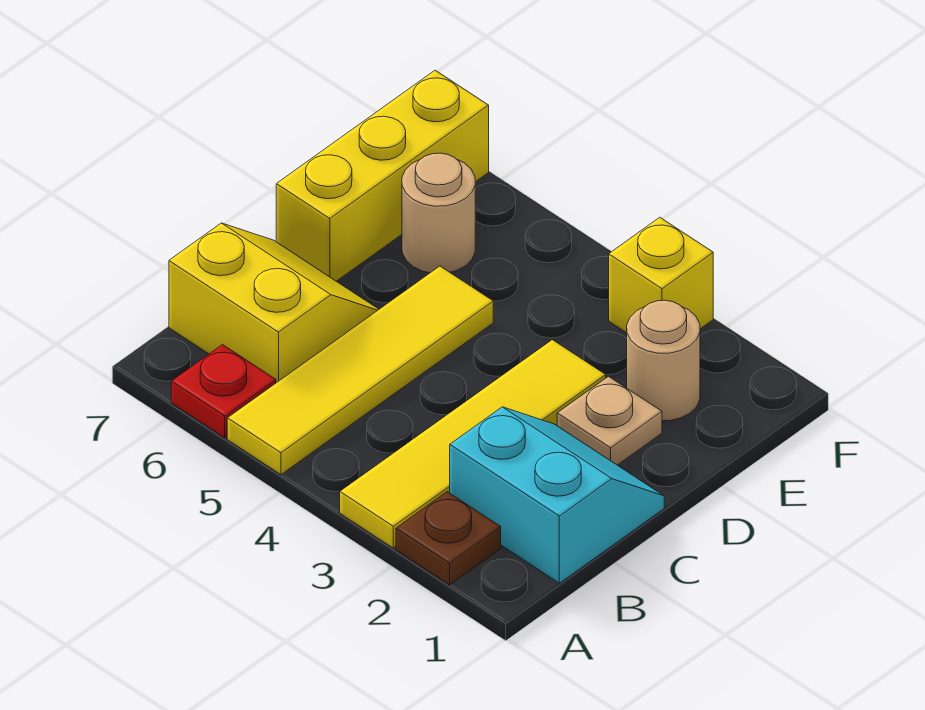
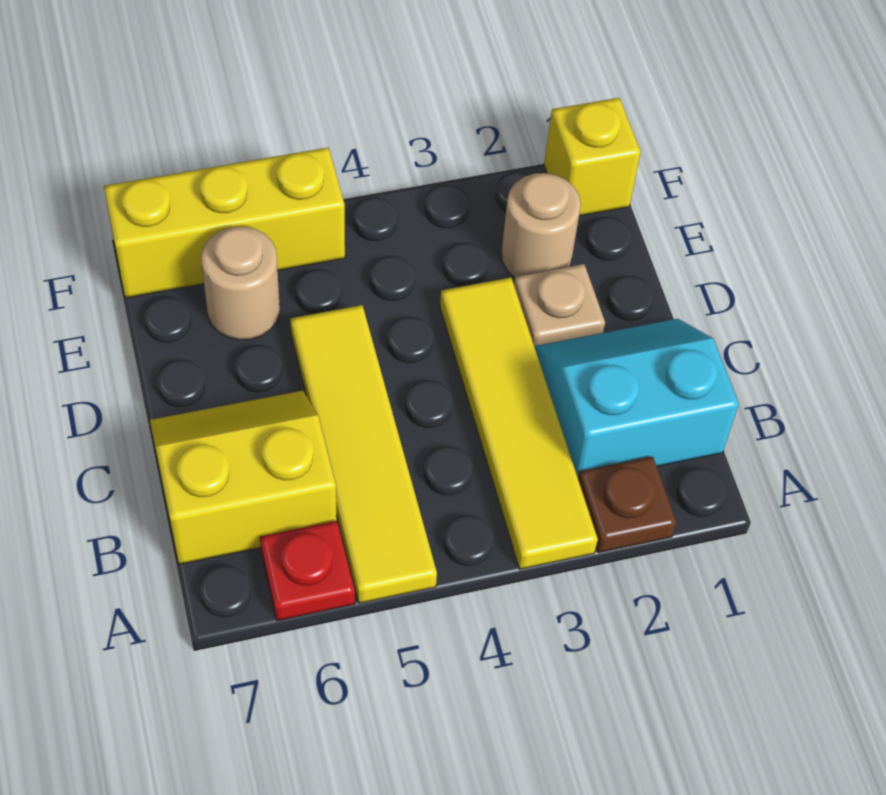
yellow brick D7:F7 level 1 -> yellow brick F5:F7 level 1
yellow brick F3 level 1 -> yellow brick F1 level 1

